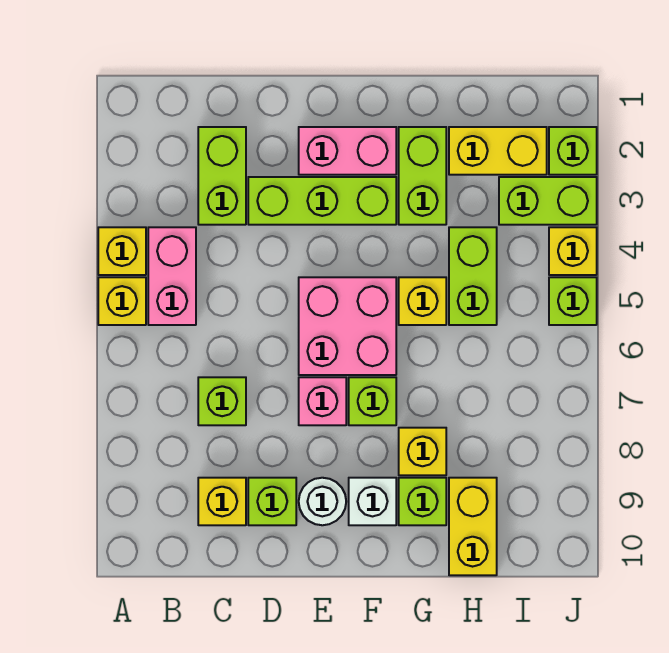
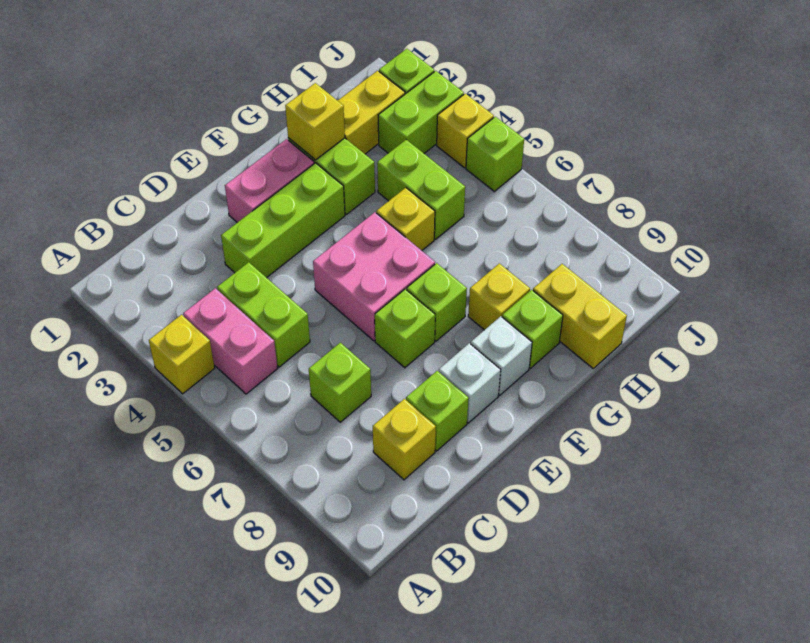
yellow brick A5 level 1 -> yellow brick G2 level 2
lime brick C2:C3 level 1 -> lime brick C4:C5 level 1
pink brick E7 level 1 -> lime brick E7 level 1
white round brick E9 level 1 -> white brick E9 level 1

